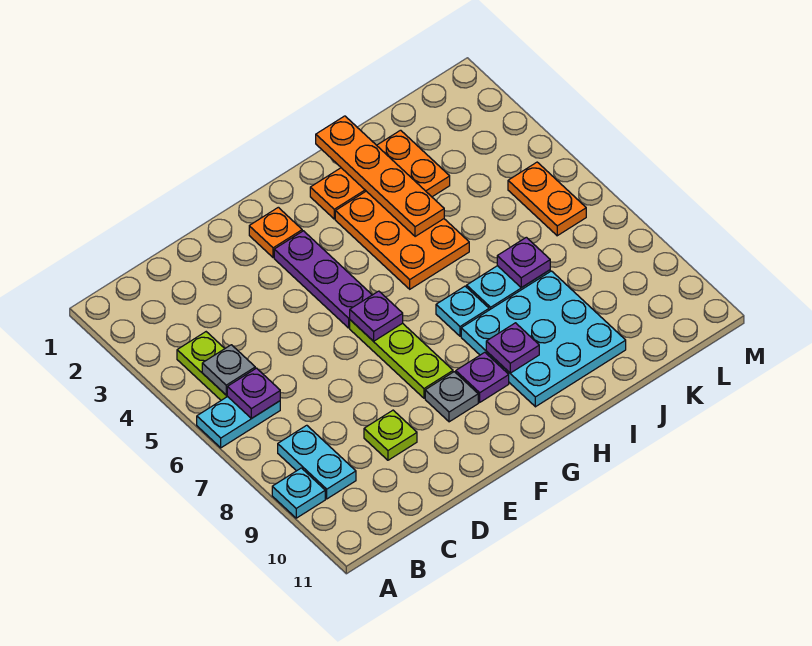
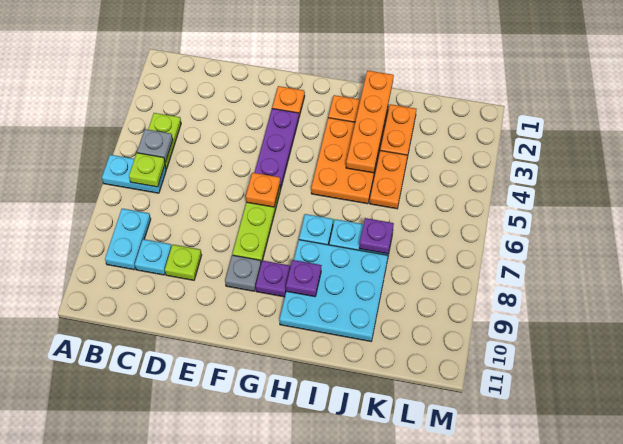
cyan plate A9 level 1 -> cyan plate C9 level 1
purple plate B6 level 2 -> lime plate B6 level 2
purple plate F6 level 2 -> orange plate F6 level 2
orange plate L5:L6 level 1 -> orange plate J4:J5 level 1

